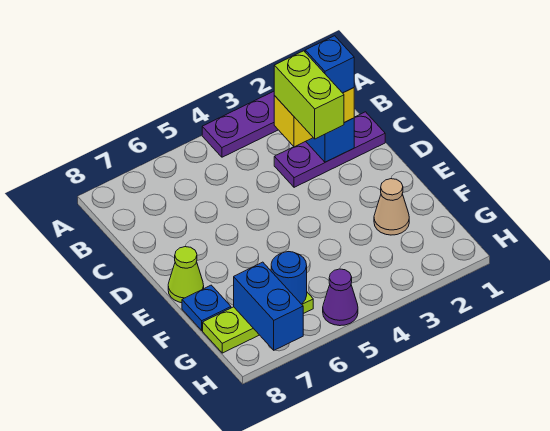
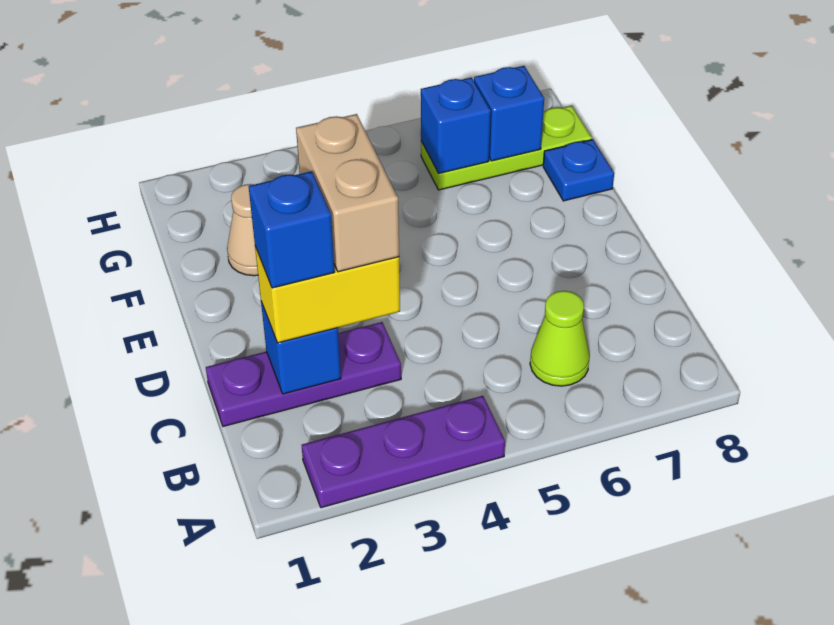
lime brick C3:D3 level 4 -> tan brick C3:D3 level 4
lime cone E8 level 1 -> lime cone B6 level 1
blue round brick G6 level 2 -> blue brick G6 level 2
blue brick G7:H7 level 2 -> blue brick G7 level 2
purple cone H5 level 1 -> none

